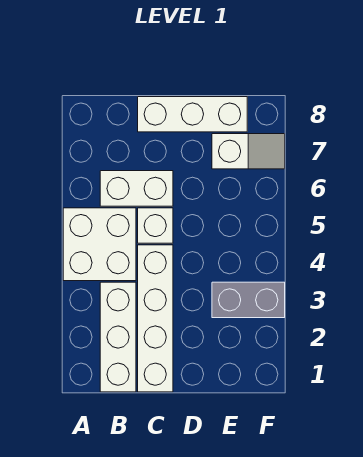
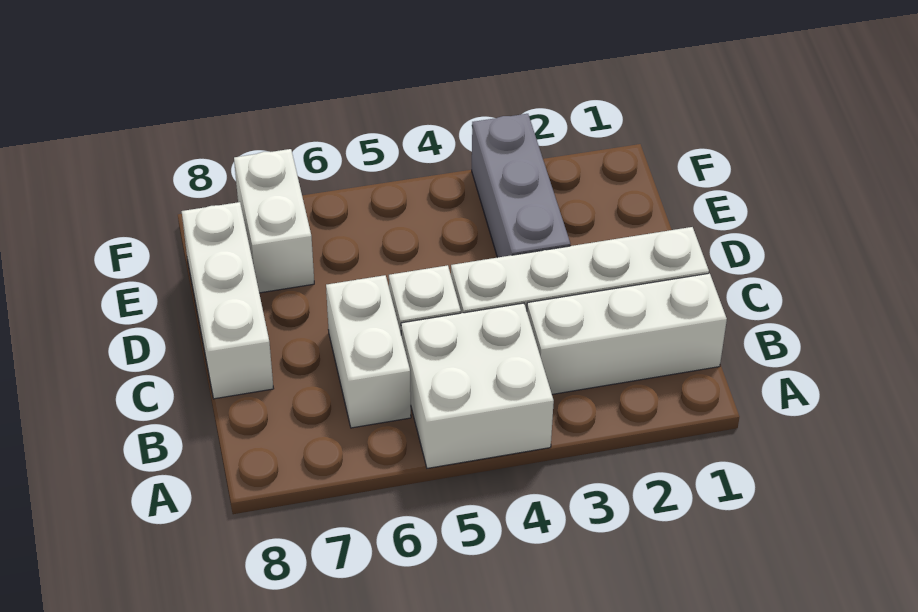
grey brick E3:F3 level 1 -> grey brick D3:F3 level 1
white slope E7:F7 level 1 top E -> white brick E7:F7 level 1

